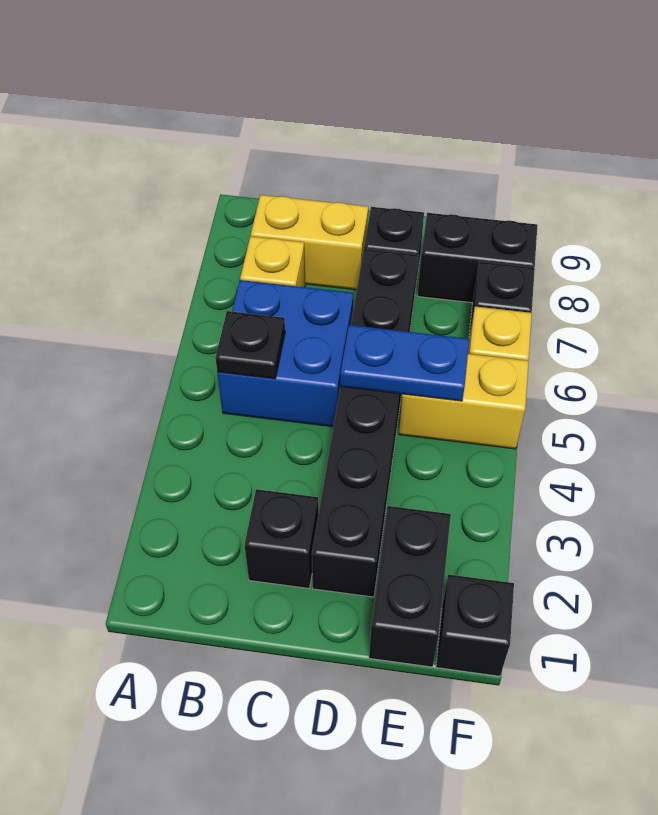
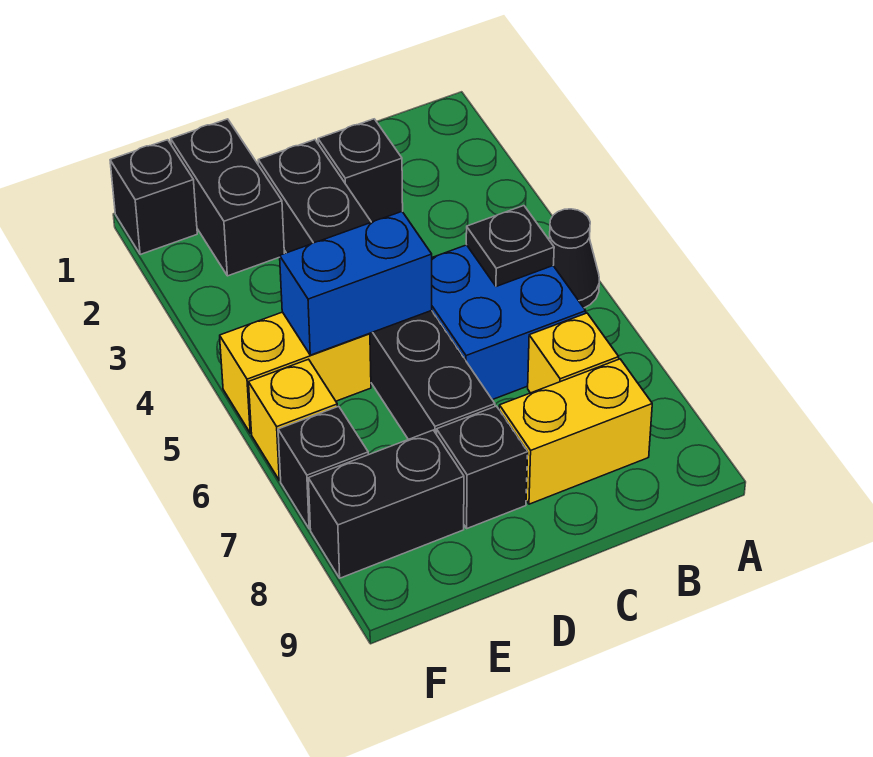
none -> black cone A5 level 1
blue plate D5:E5 level 2 -> blue brick D5:E5 level 2

